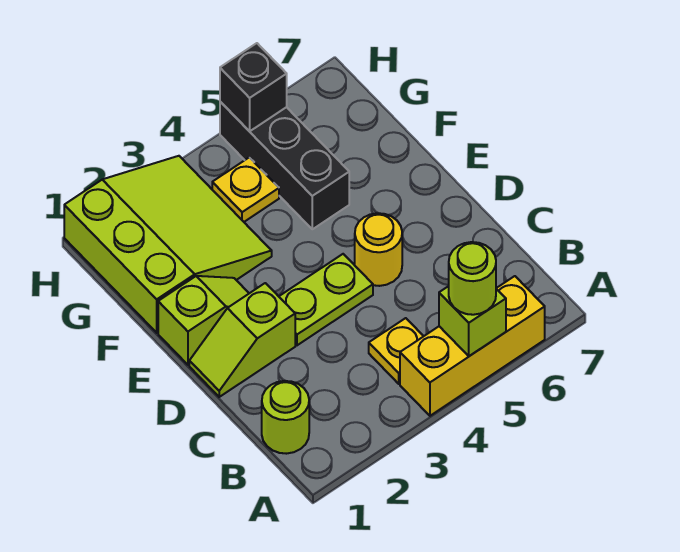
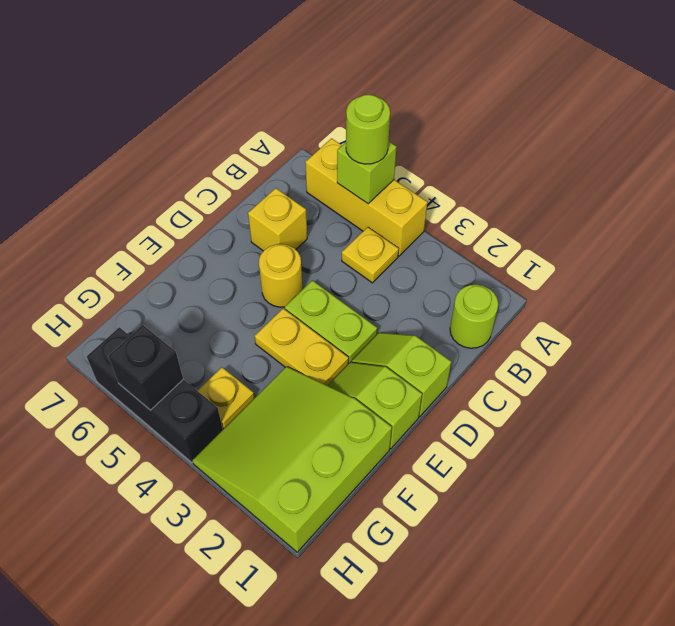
none -> yellow brick C6 level 1
lime slope D1:D2 level 1 top 2 -> lime slope D1:D2 level 1 top 1
none -> yellow plate E3:E4 level 1
black brick F5:H5 level 1 -> black brick H4:H6 level 1

